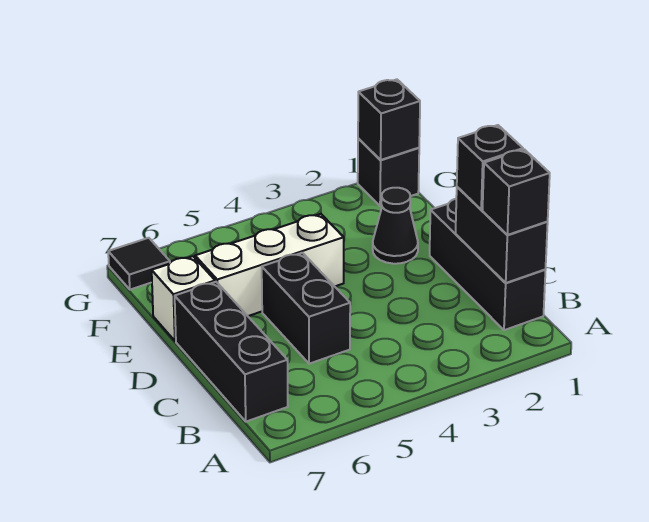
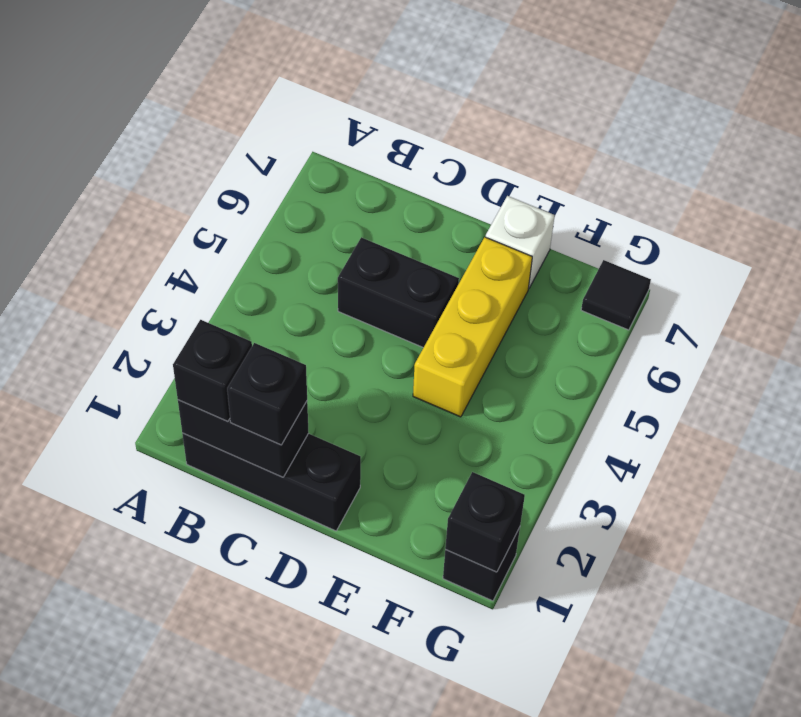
black brick B7:D7 level 1 -> none
black cone E2 level 1 -> none
white brick E4:E6 level 1 -> yellow brick E4:E6 level 1

